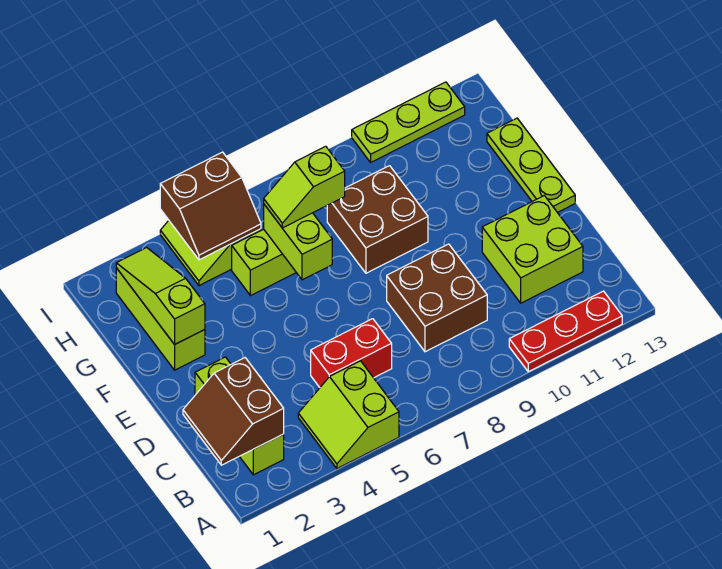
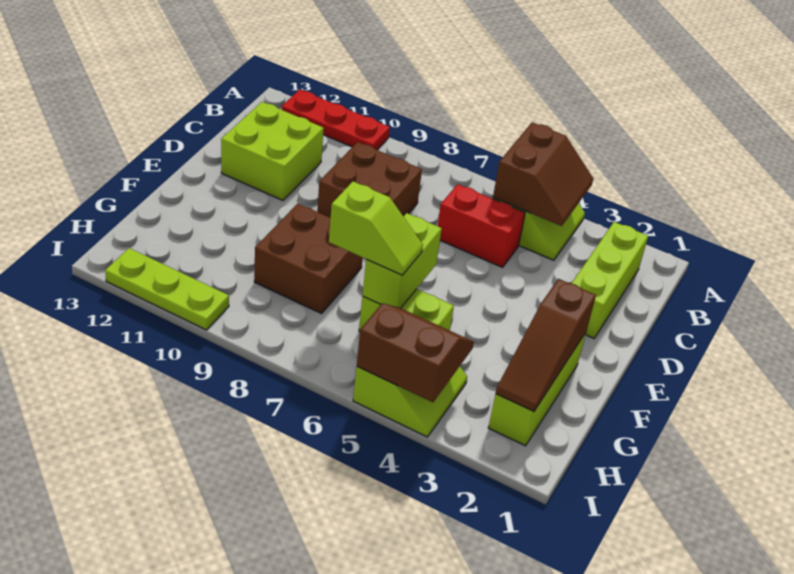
brown slope B1:C2 level 2 top 2 -> brown slope A4:B5 level 2 top 5
lime plate E13:G13 level 1 -> none
lime slope F2:H2 level 2 top F -> brown slope F2:H2 level 2 top F

